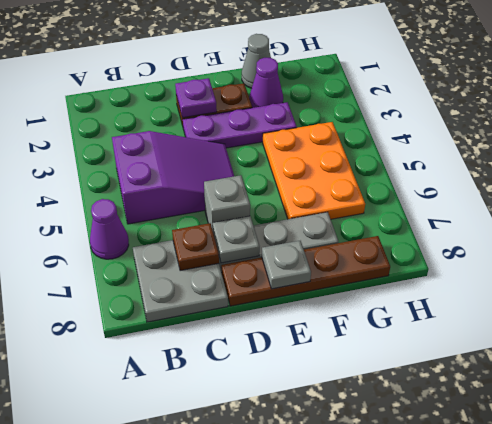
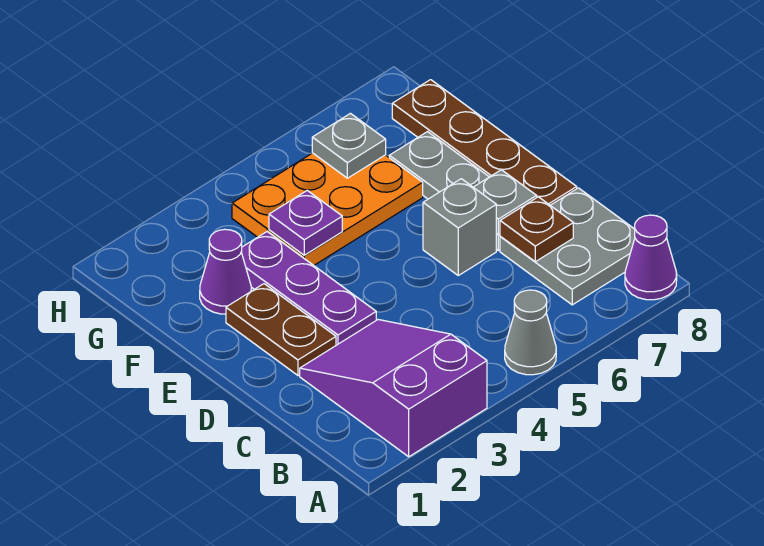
purple cone A6 level 1 -> purple cone A8 level 1
purple slope B4:D5 level 1 top B -> purple slope A2:C3 level 1 top A
purple plate D2 level 2 -> purple plate F4 level 2
grey plate E8 level 2 -> grey plate G6 level 2
grey cone F1 level 1 -> grey cone A5 level 1

